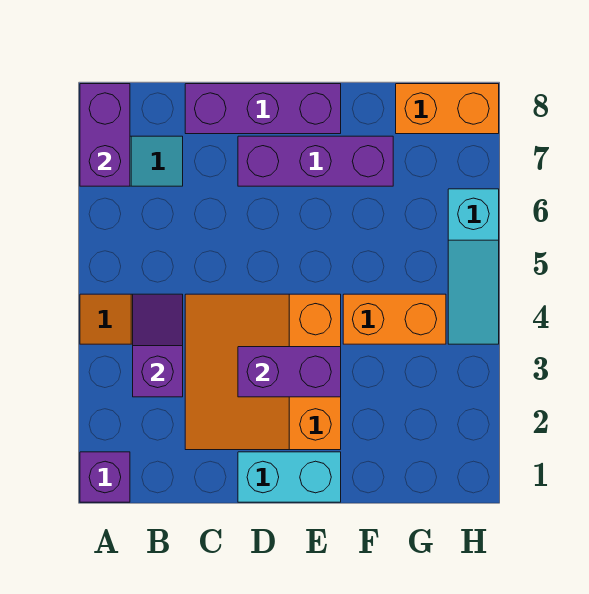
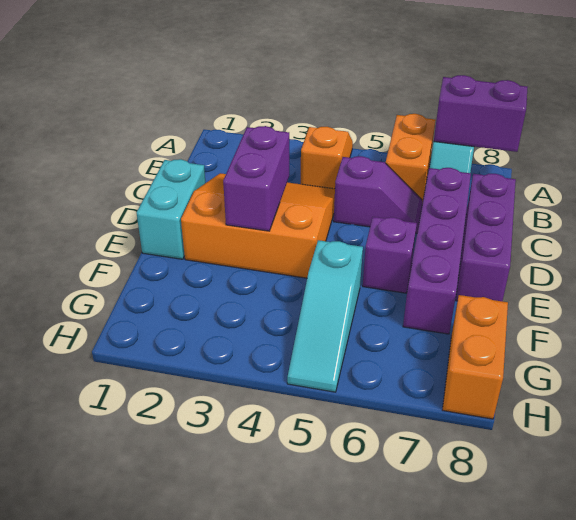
purple brick A1 level 1 -> purple brick E6 level 1
purple slope B3:B4 level 2 top 3 -> purple slope C5:C6 level 1 top 5
purple brick D7:F7 level 1 -> purple brick C7:F7 level 1
orange brick F4:G4 level 1 -> orange brick A6:B6 level 1
cyan slope H4:H6 level 1 top 6 -> cyan slope F5:H5 level 1 top F

